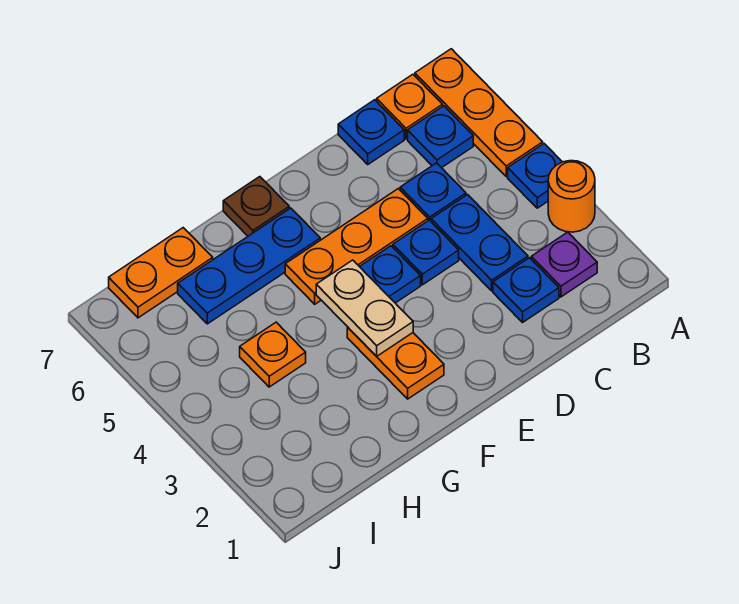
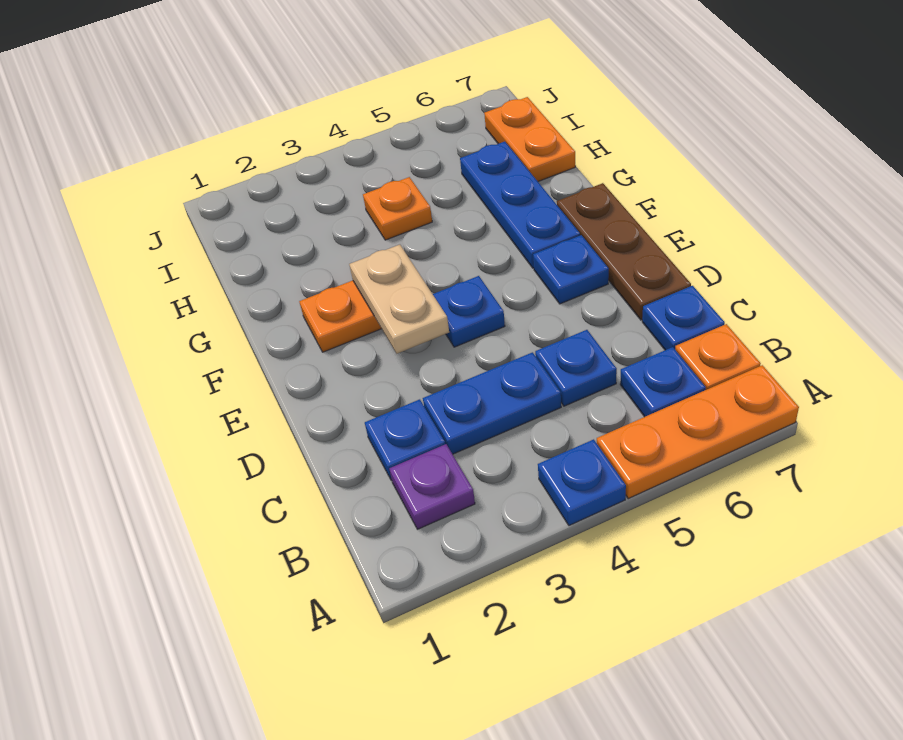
orange round brick A3 level 1 -> none
blue plate D4 level 1 -> blue plate E6 level 1
orange plate D5:F5 level 1 -> none
tan plate F3:F4 level 2 -> tan plate E3:F3 level 2
brown plate F7 level 1 -> brown plate D7:F7 level 1

